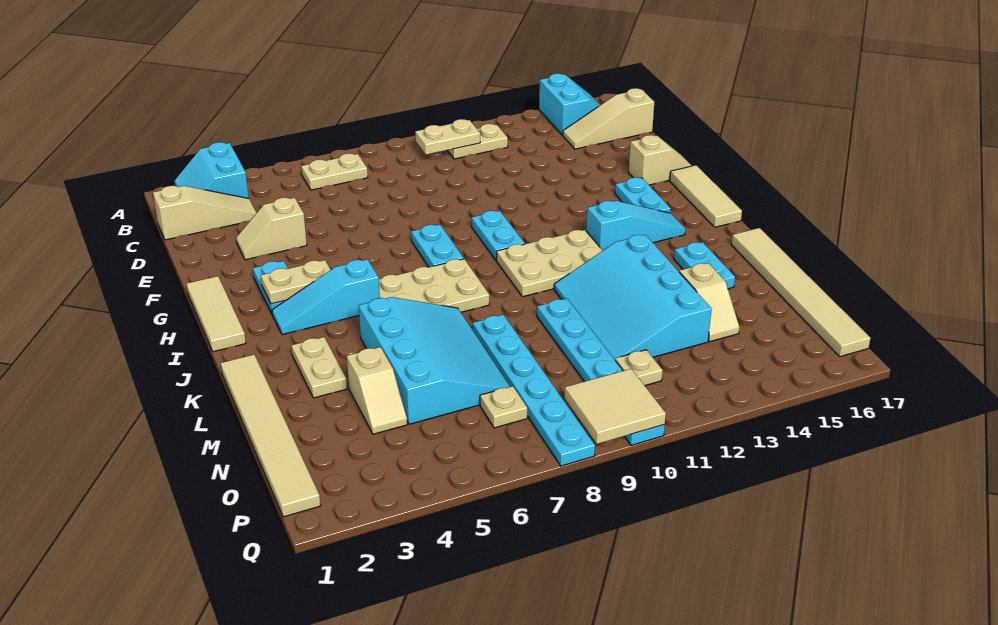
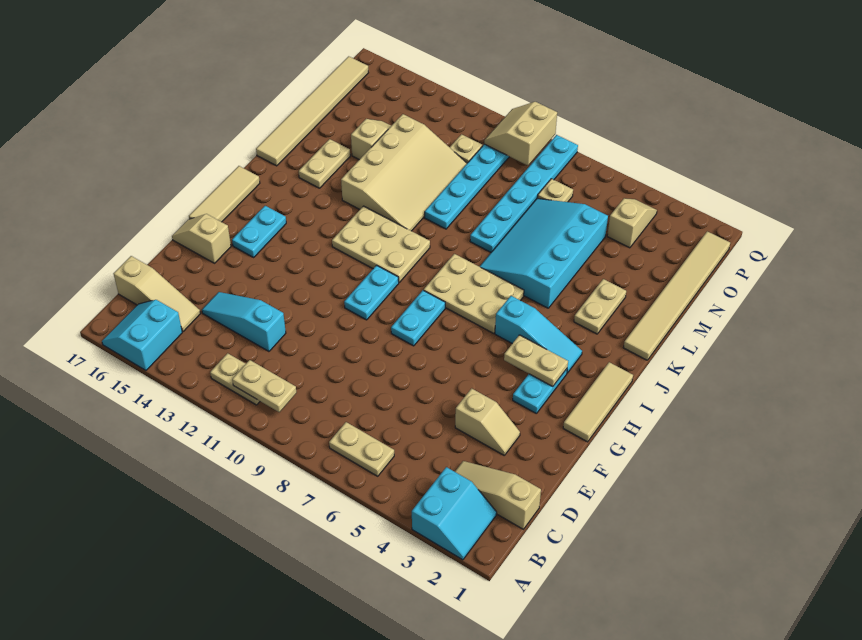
cyan slope I13:I15 level 1 top 13 -> cyan slope D12:D14 level 1 top 12
cyan slope K11:N13 level 1 top 13 -> tan slope K11:N13 level 1 top 13
cyan plate K15:L15 level 1 -> tan plate K15:L15 level 1
tan slope M4:N4 level 1 top M -> tan slope O4:P4 level 1 top O
tan tile P9:Q10 level 2 -> tan slope P9:Q10 level 2 top 9

